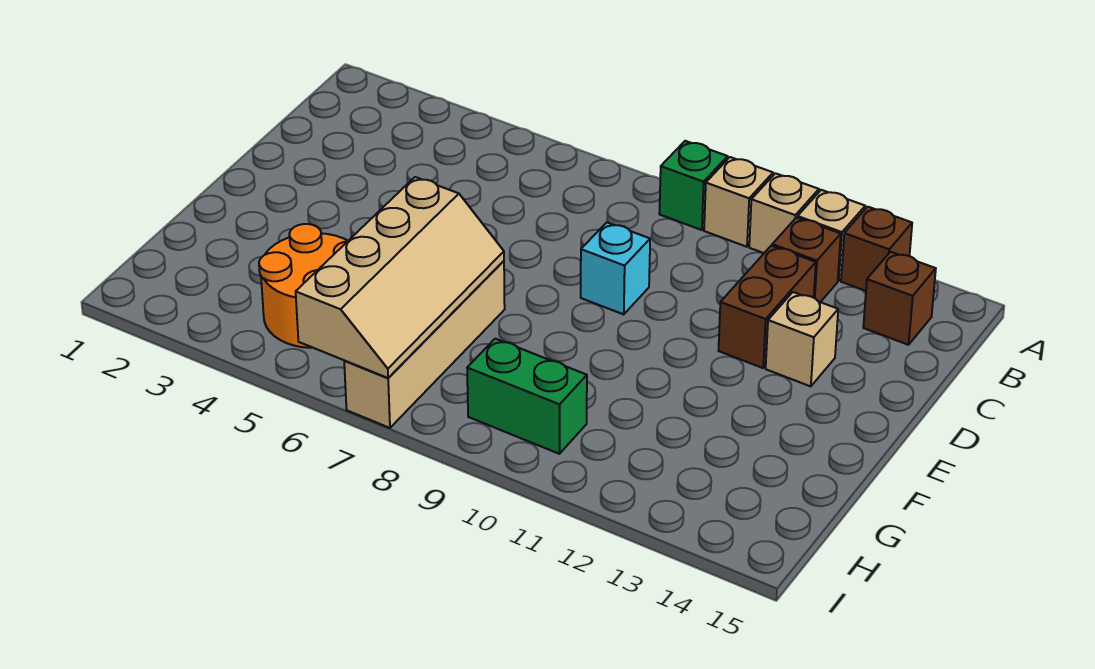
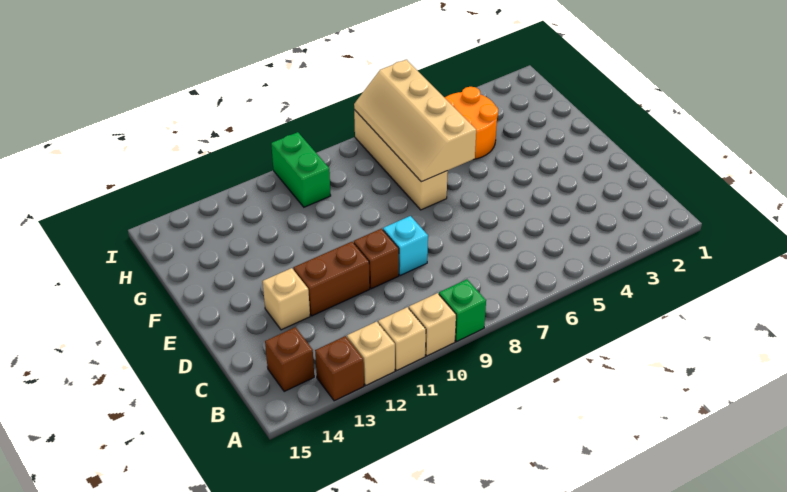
brown brick B12 level 1 -> brown brick D10 level 1
brown brick C12:D12 level 1 -> brown brick D11:D12 level 1
green brick H9:H10 level 1 -> green brick H10:I10 level 1

